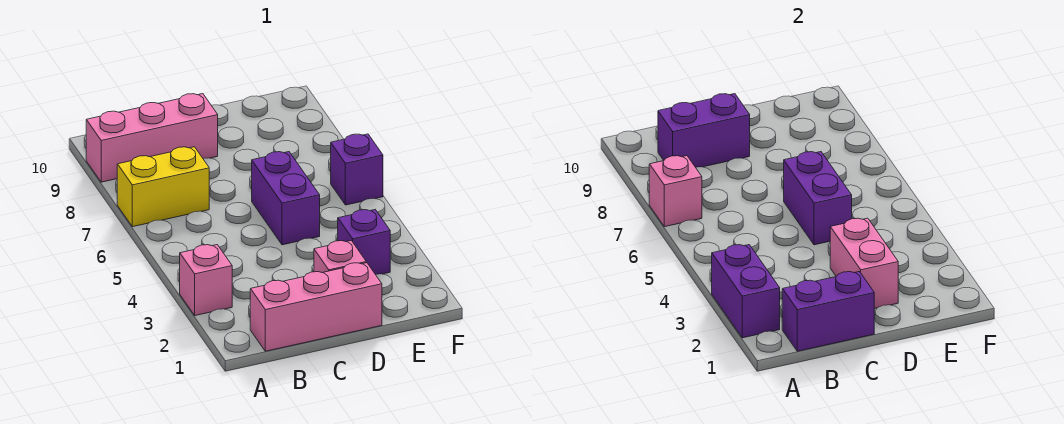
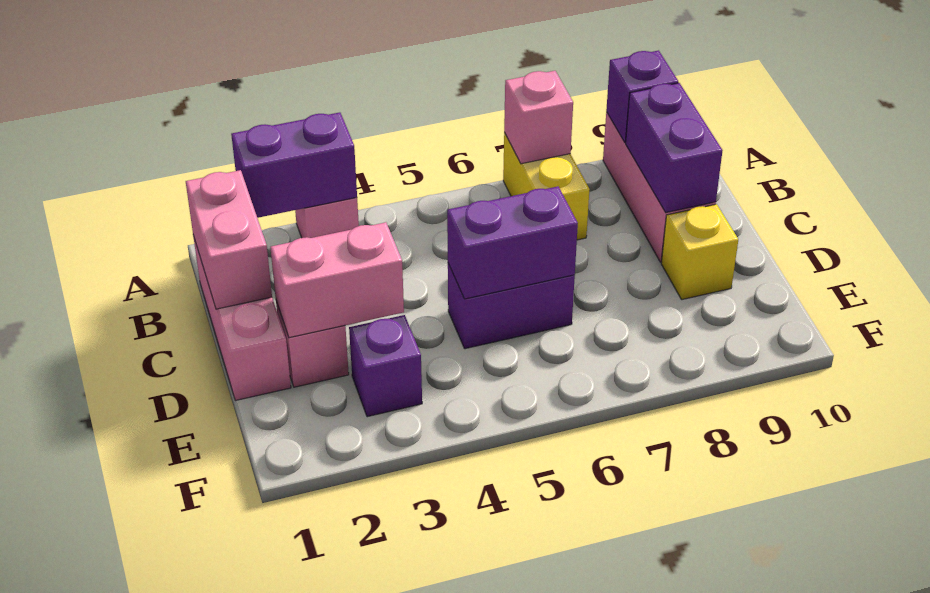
purple brick B1:C1 level 2 -> pink brick B1:C1 level 2
none -> yellow brick D9 level 1
purple brick F6 level 1 -> purple brick A9 level 2

